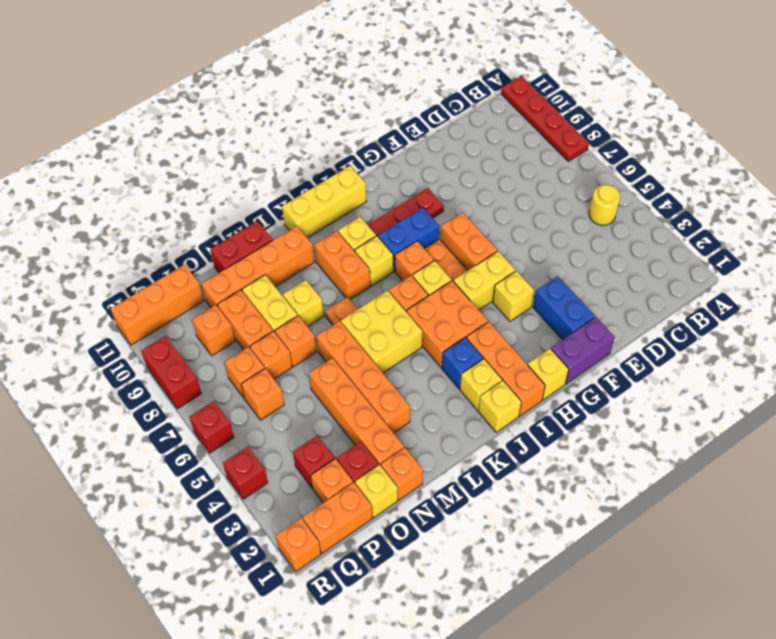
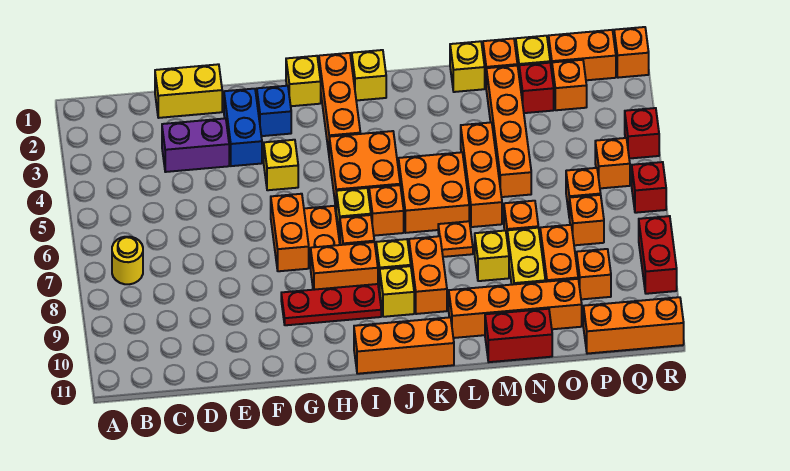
red plate A8:A11 level 1 -> none
yellow round brick B5 level 1 -> yellow round brick B7 level 1
purple brick F1:G1 level 1 -> purple brick D3:E3 level 1
yellow brick G5:H5 level 1 -> yellow brick D1:E1 level 1
blue brick H8:I8 level 1 -> orange brick H8:I8 level 1
yellow brick I11:K11 level 1 -> orange brick I11:K11 level 1
yellow brick J2 level 1 -> yellow brick M1 level 1
blue brick J3 level 1 -> blue brick G2 level 1
yellow brick K5:L6 level 1 -> orange brick K5:L6 level 1
orange brick M3:M6 level 1 -> orange brick M4:M6 level 1
orange brick O7 level 1 -> orange brick Q5 level 1
red brick P3 level 1 -> none

